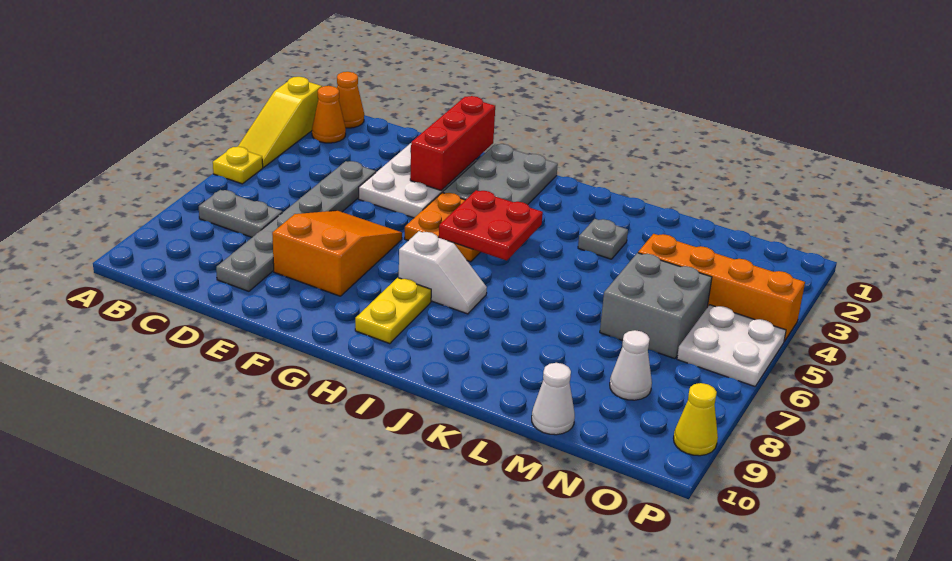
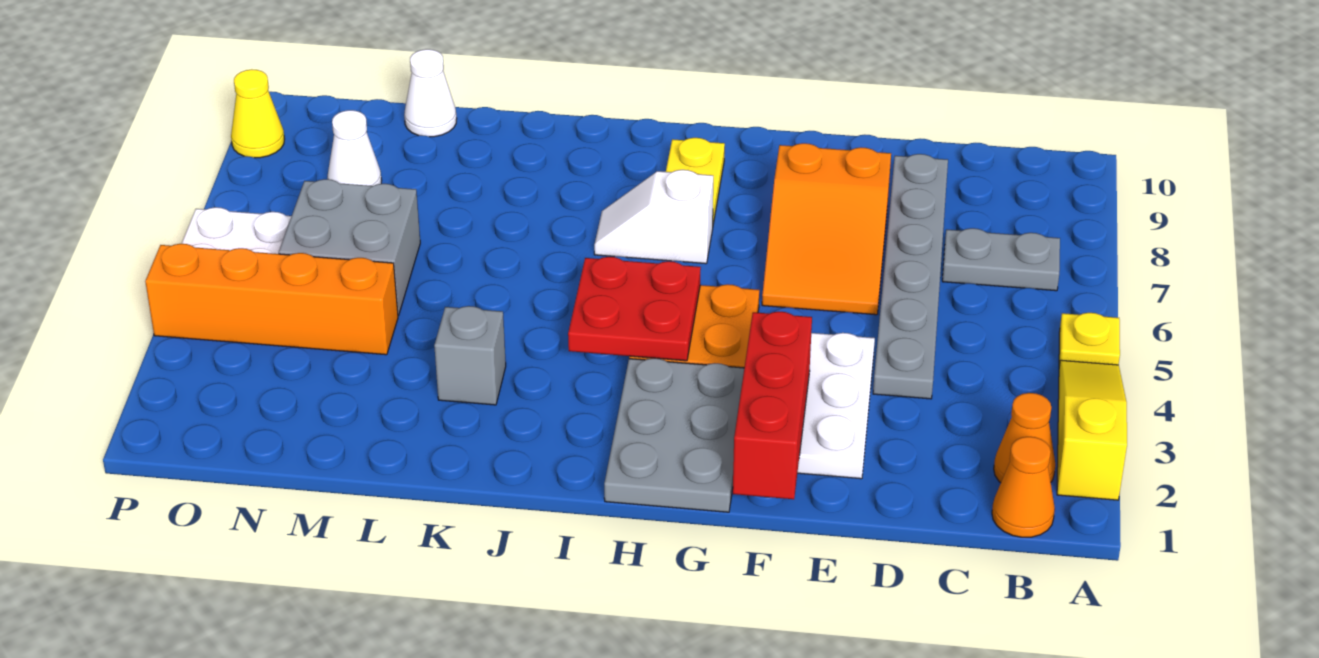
grey plate K3 level 1 -> grey brick K3 level 1

